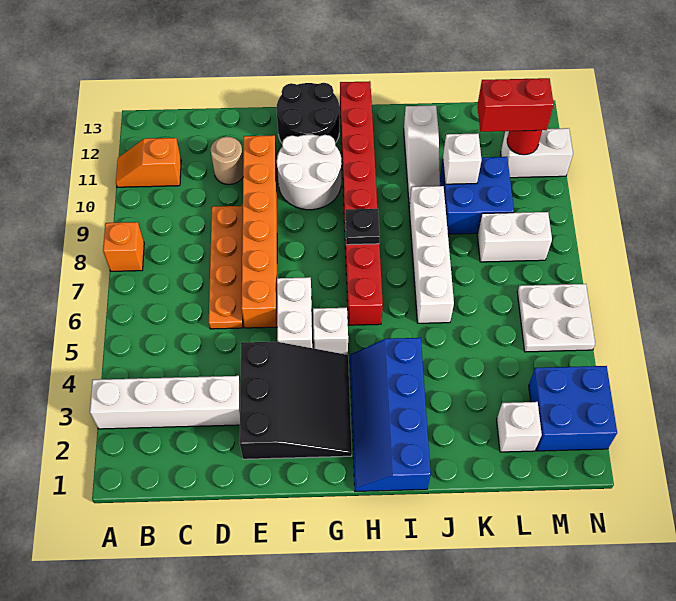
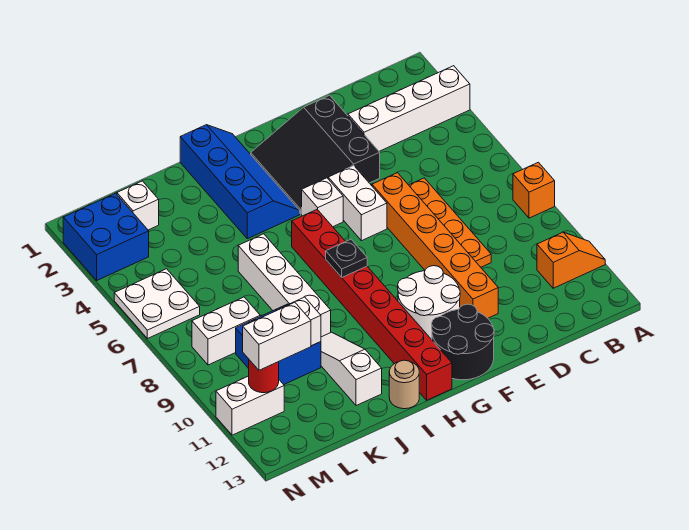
tan round brick D11 level 1 -> tan round brick I13 level 1
red brick L11:M11 level 3 -> white brick L11:M11 level 3

